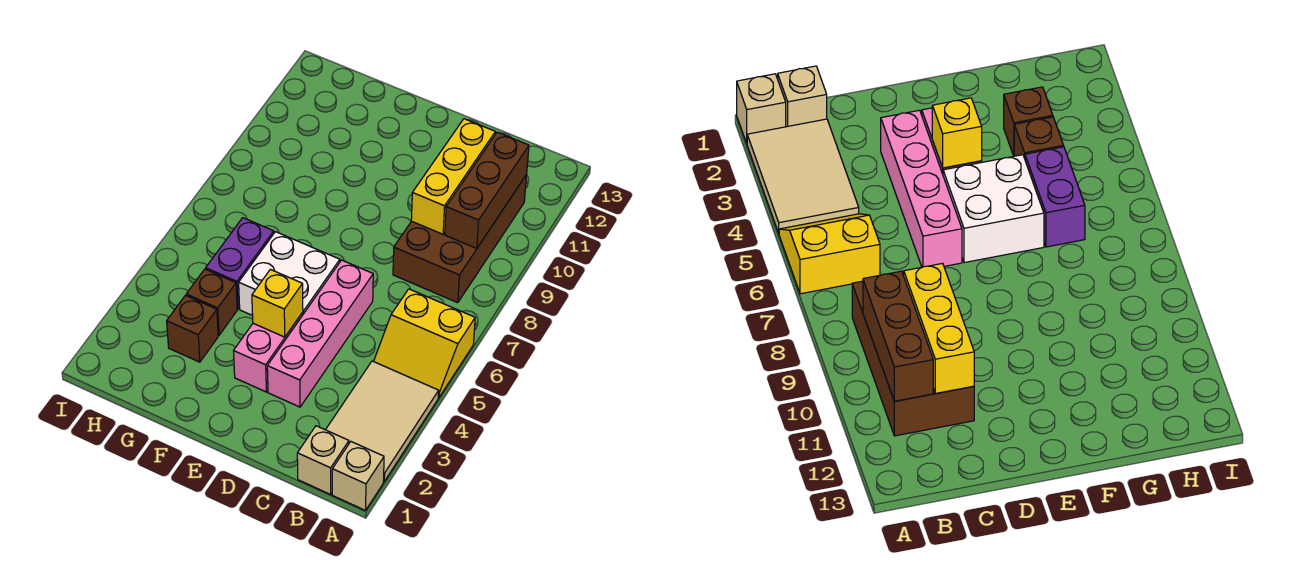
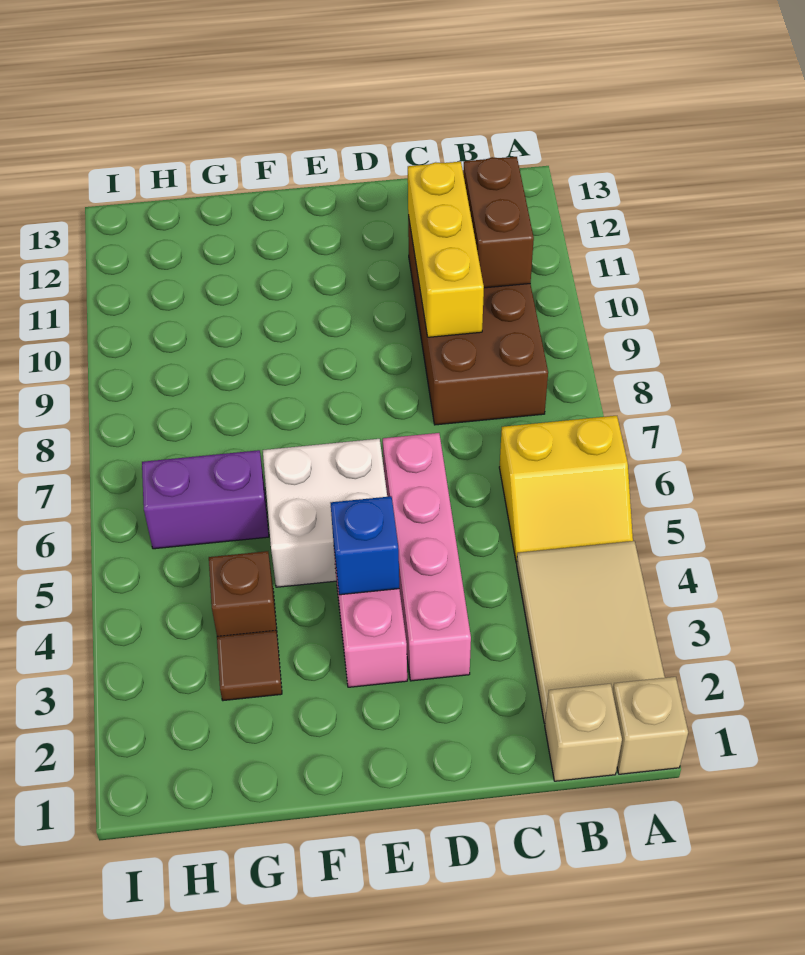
brown brick B9:B11 level 2 -> brown brick B10:B11 level 2
yellow brick E4 level 2 -> blue brick E4 level 2
brown brick G3 level 1 -> brown tile G3 level 1
purple brick G5:G6 level 1 -> purple brick G6:H6 level 1

